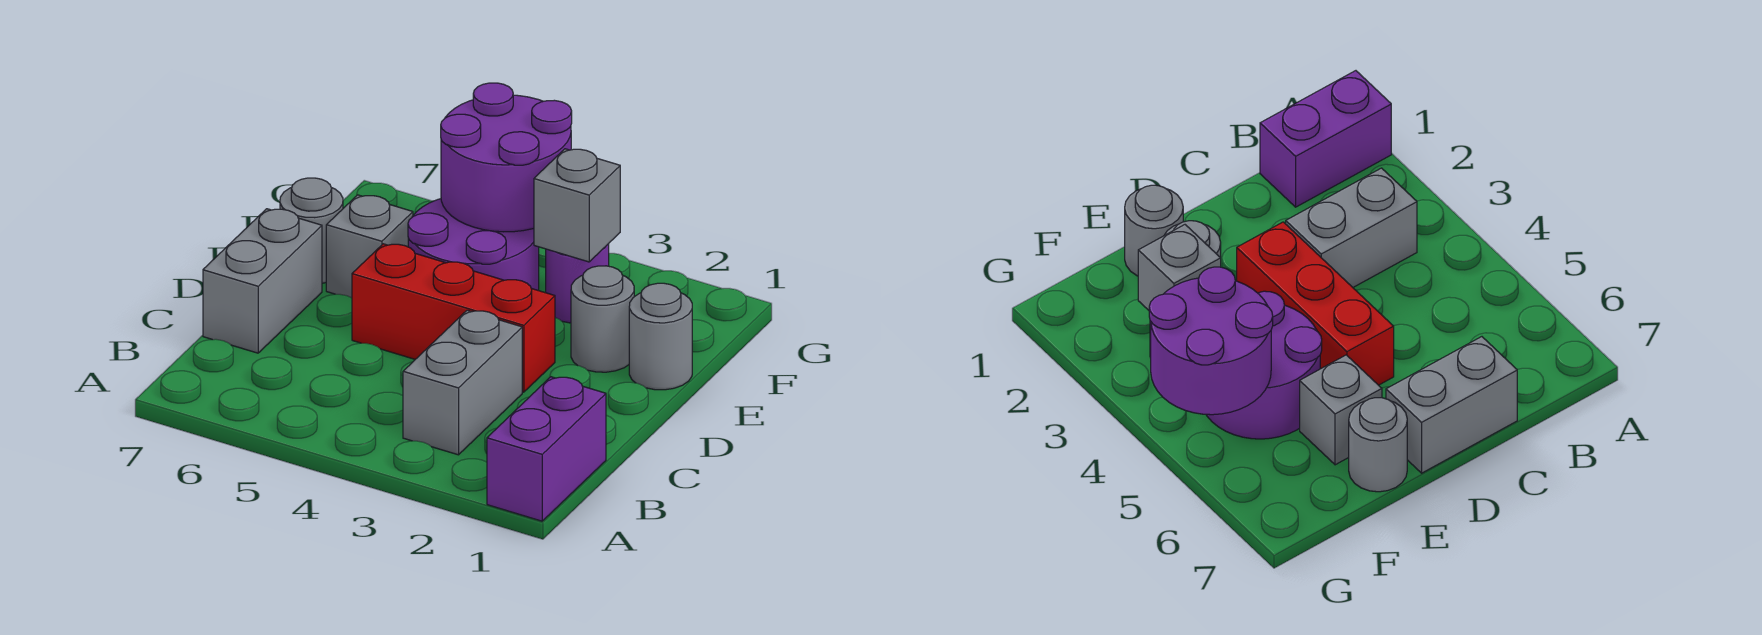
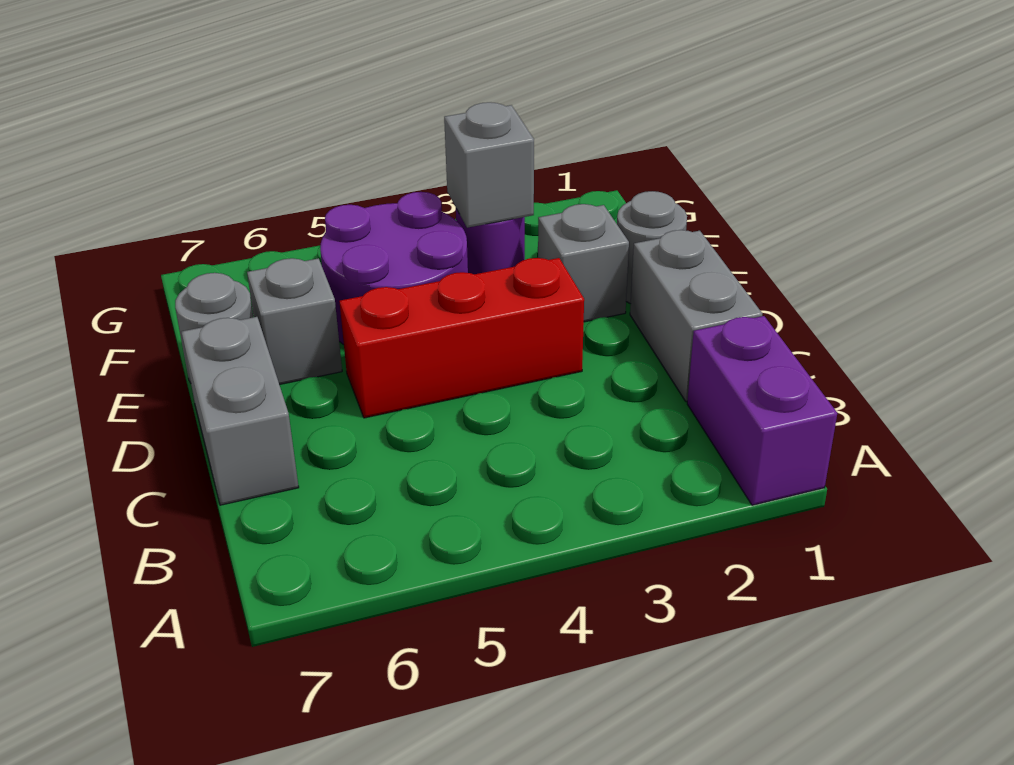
grey brick B3:C3 level 1 -> grey brick C1:D1 level 1
grey round brick E2 level 1 -> grey brick E2 level 1
purple round brick F4:G5 level 2 -> none

